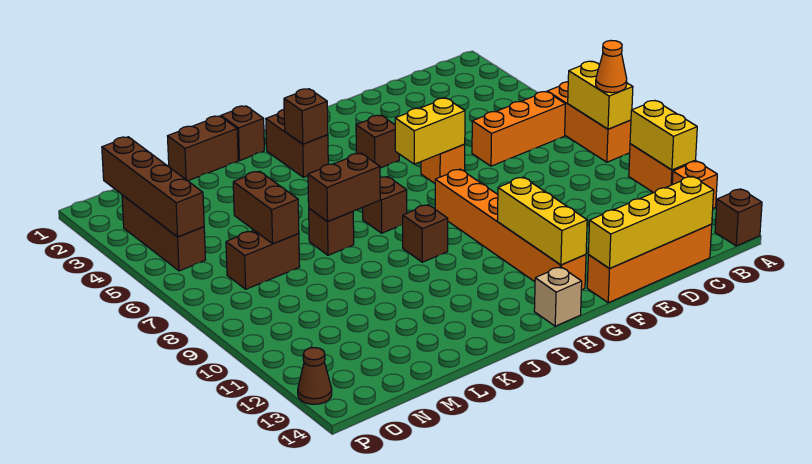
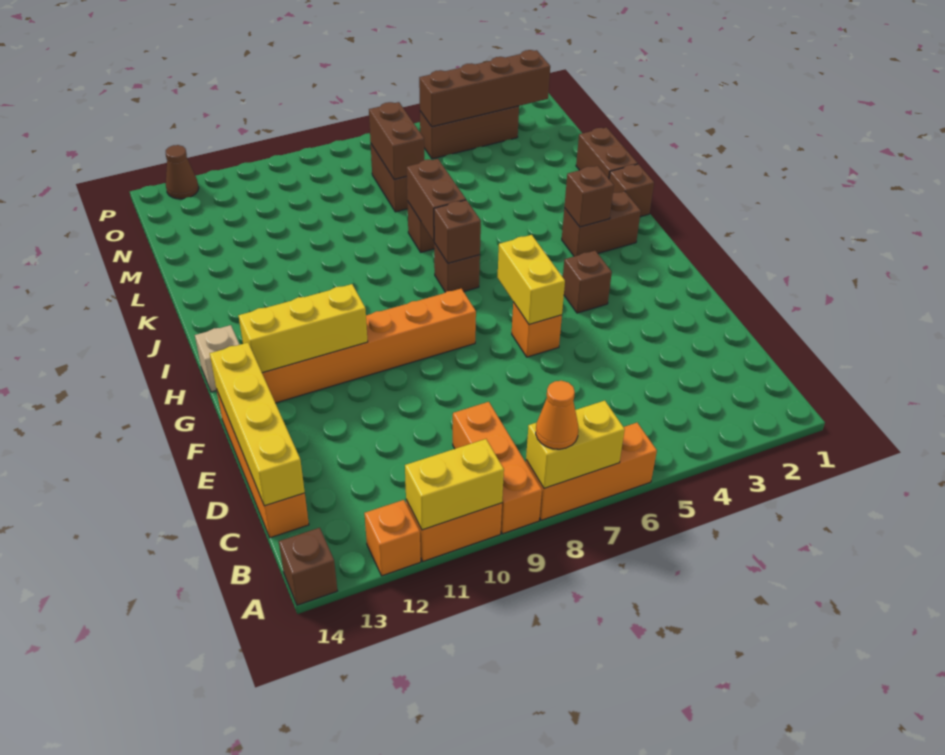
orange brick B6:D6 level 1 -> orange brick A9:C9 level 1
brown brick I9 level 1 -> brown brick I7 level 2
brown brick M6:M7 level 2 -> brown brick M7:N7 level 2

